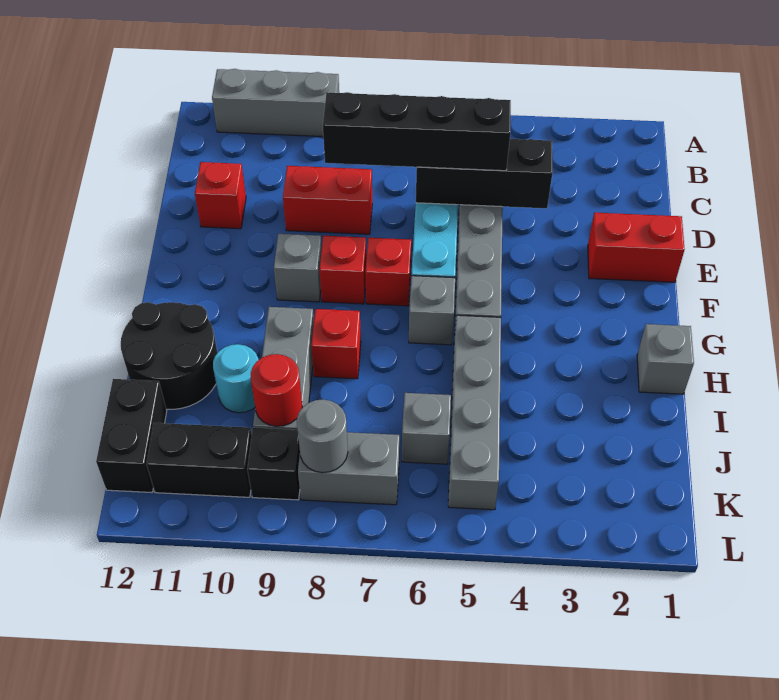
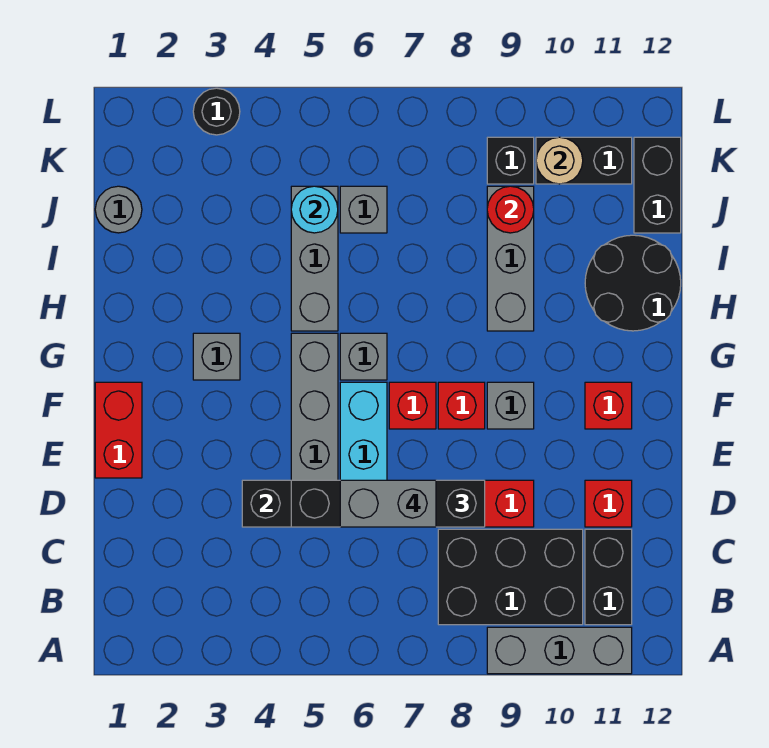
none -> black brick B8:C10 level 1
none -> black brick B11:C11 level 1
red brick E1:E2 level 1 -> red brick E1:F1 level 1
grey brick H1 level 1 -> grey brick G3 level 1
grey brick H5:K5 level 1 -> grey brick H5:J5 level 1
red brick H8 level 1 -> red brick F11 level 1
cyan round brick I10 level 1 -> cyan round brick J5 level 2
grey brick K7:K8 level 1 -> grey brick D6:D7 level 4
grey round brick K8 level 2 -> grey round brick J1 level 1
none -> tan round brick K10 level 2
none -> black round brick L3 level 1

